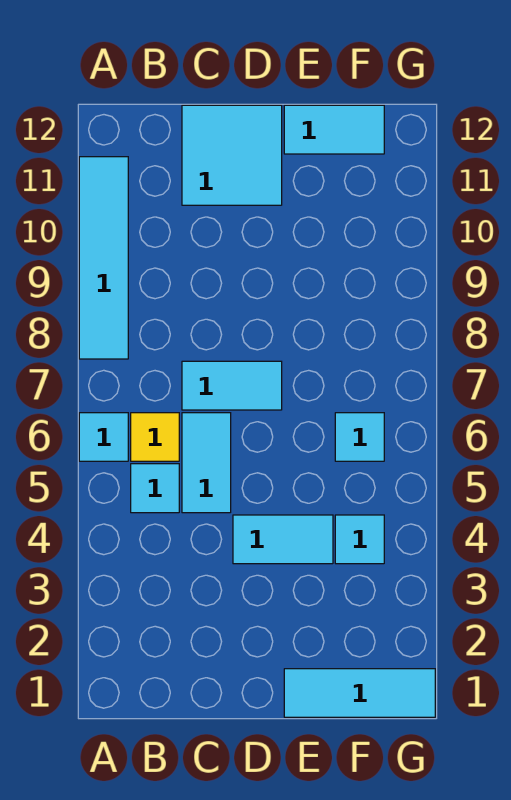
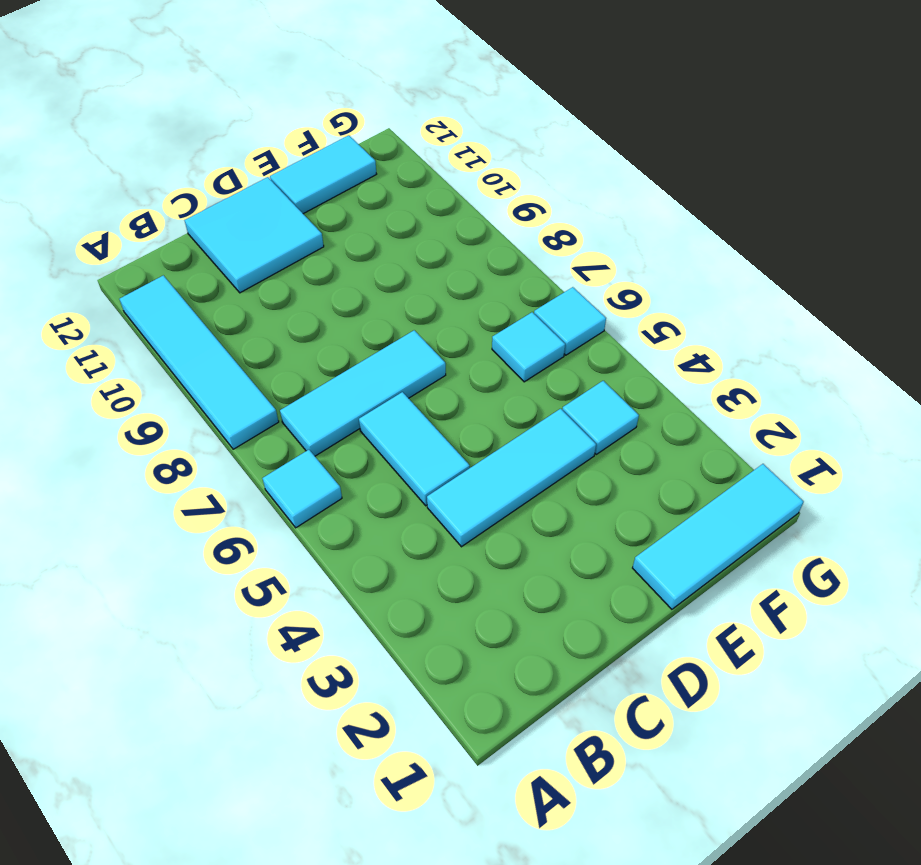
cyan tile B5 level 1 -> cyan tile G6 level 1
yellow tile B6 level 1 -> none
cyan tile C7:D7 level 1 -> cyan tile B7:D7 level 1
cyan tile D4:E4 level 1 -> cyan tile C4:E4 level 1

